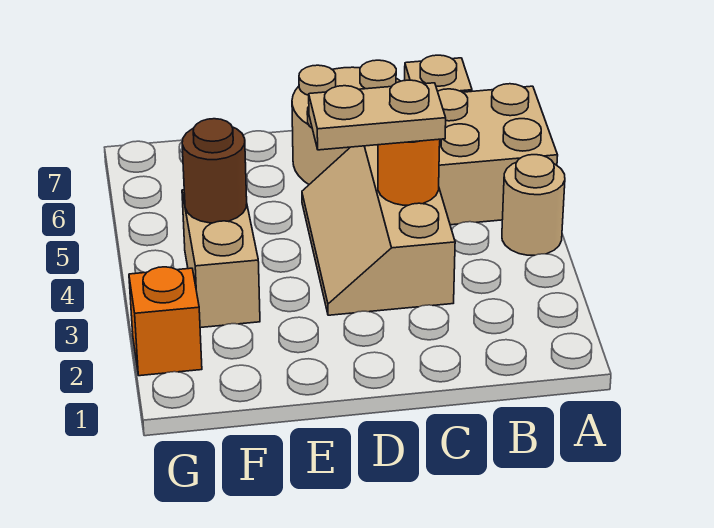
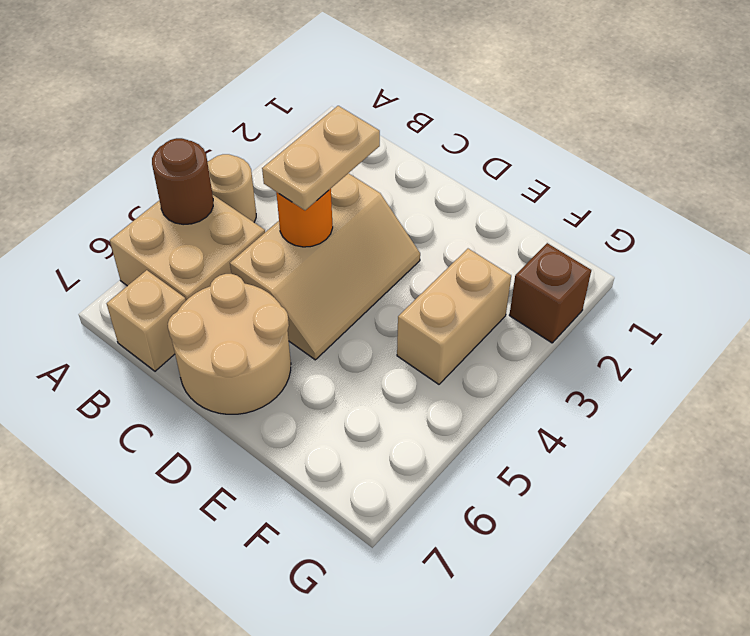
tan plate C4:D4 level 3 -> tan plate C3:C4 level 3
brown round brick F4 level 2 -> brown round brick A5 level 2
orange brick G2 level 1 -> brown brick G2 level 1

